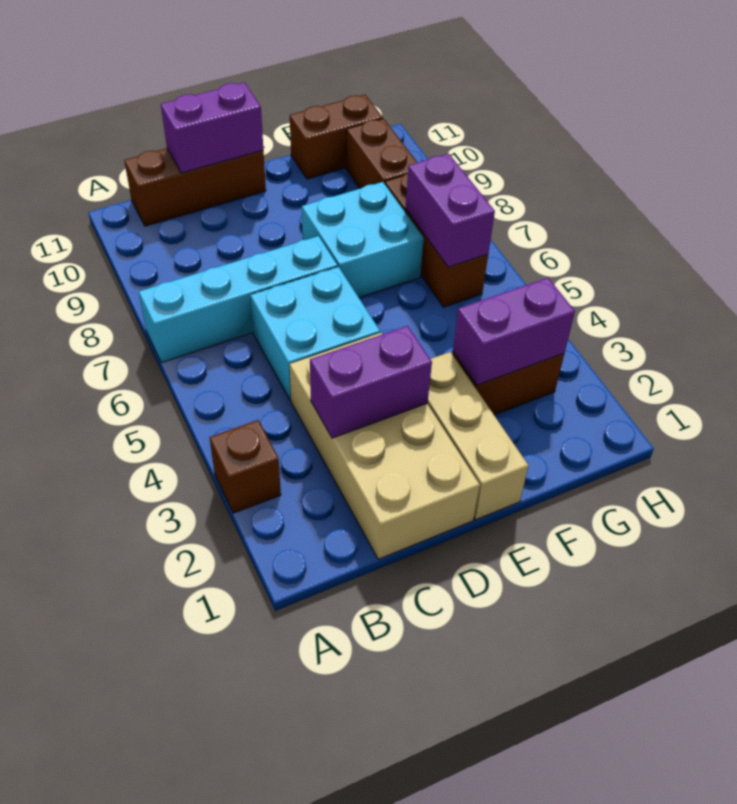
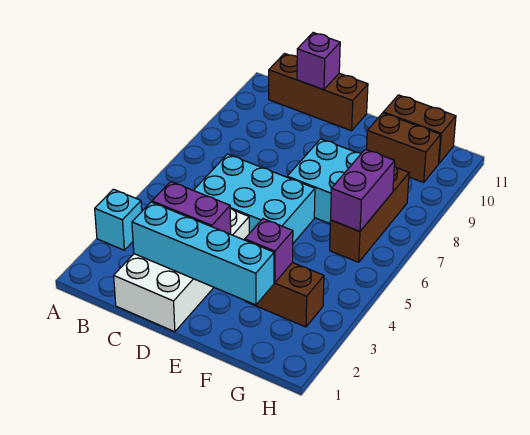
brown brick A3 level 1 -> cyan brick A3 level 1
cyan brick A7:D7 level 1 -> cyan brick C2:F2 level 2
tan brick C1:D4 level 1 -> white brick C1:D4 level 1
cyan brick C5:D6 level 1 -> cyan brick C5:E6 level 1
purple brick C11:D11 level 2 -> purple brick C11 level 2
tan brick E1:E3 level 1 -> none
purple brick F3:G3 level 2 -> purple brick F3 level 2
brown brick G9:G10 level 1 -> brown brick F10:G10 level 1

